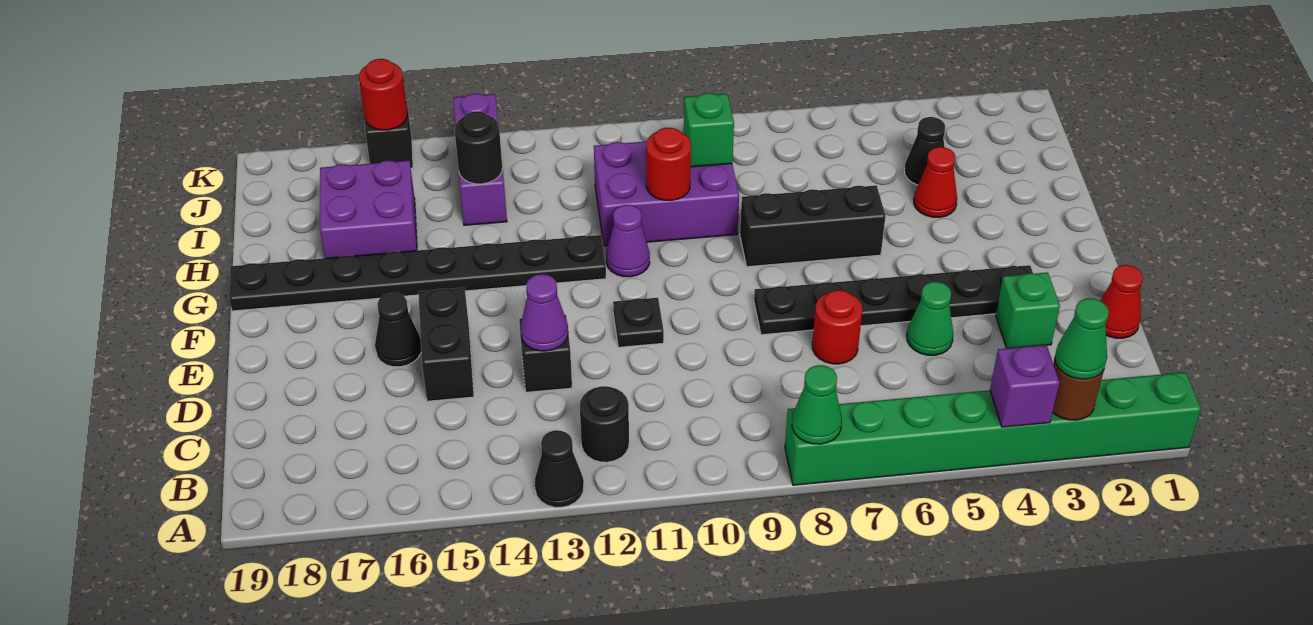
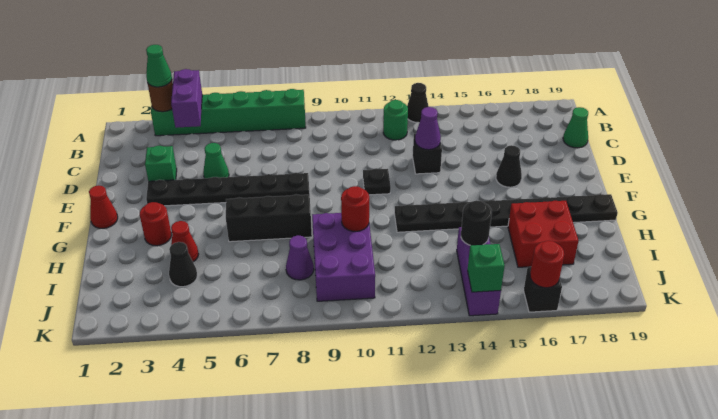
green brick A1:A8 level 1 -> green brick A3:A8 level 1
purple brick A4 level 2 -> purple brick A4:B4 level 2
green cone A8 level 2 -> green cone C19 level 1
black round brick B12 level 1 -> green round brick B12 level 1
red cone D1 level 1 -> red cone F1 level 1
red round brick D7 level 1 -> red round brick G3 level 1
black brick D15:E15 level 1 -> none
purple cone G11 level 1 -> purple cone I8 level 1
purple brick H9:I11 level 1 -> purple brick H9:J10 level 1
purple brick H16:I17 level 1 -> red brick H16:I17 level 1
green brick I9 level 2 -> green brick K14 level 2

